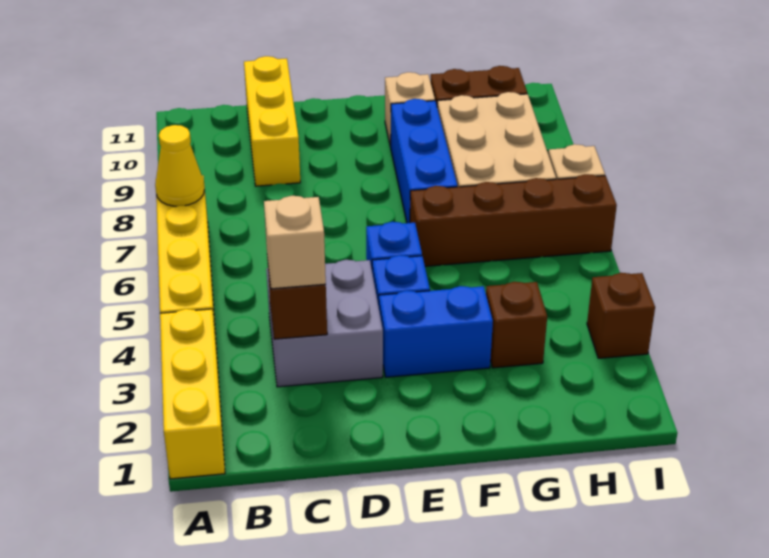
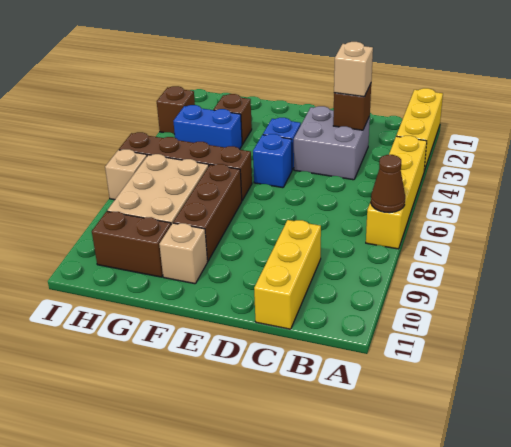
yellow cone A7 level 2 -> brown cone A7 level 2
blue brick E3:F3 level 1 -> blue brick G4:H4 level 1
blue brick F7:F9 level 1 -> brown brick F7:F9 level 1

